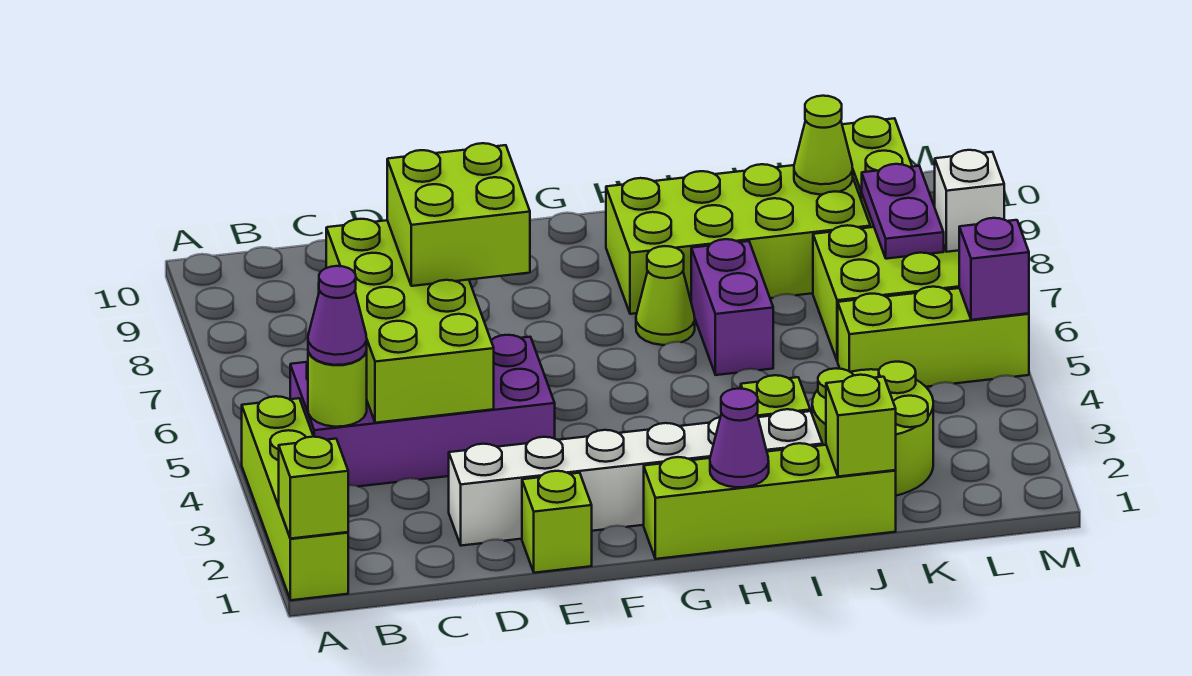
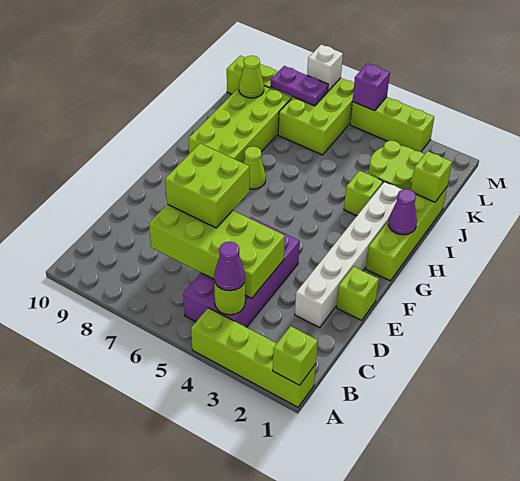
purple brick I6:I7 level 1 -> none
lime brick K5:M5 level 1 -> lime brick M3:M5 level 1

